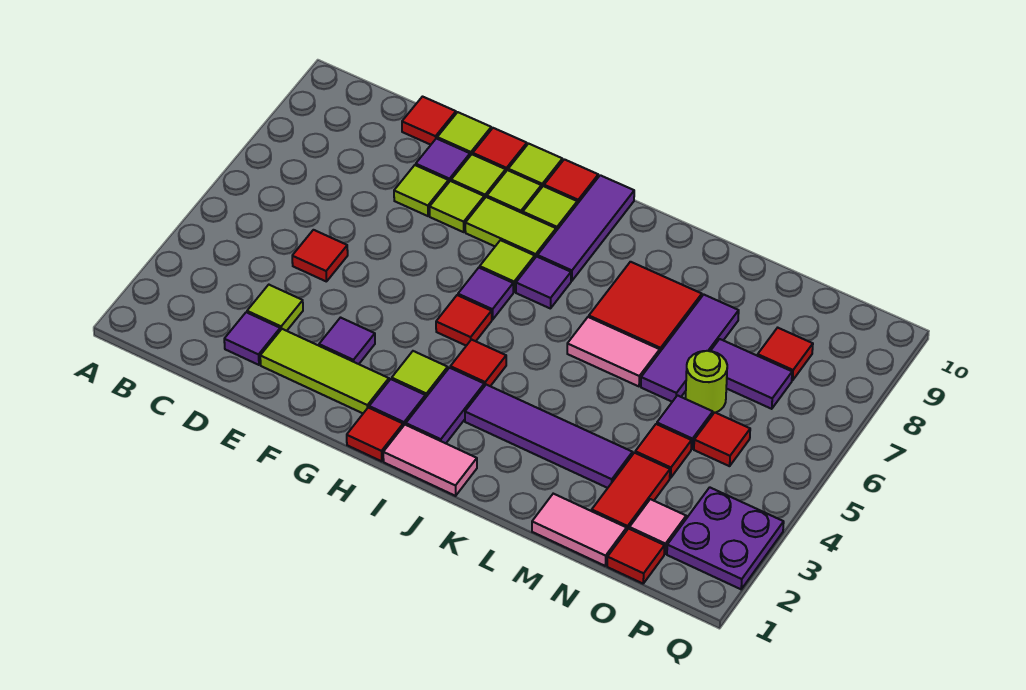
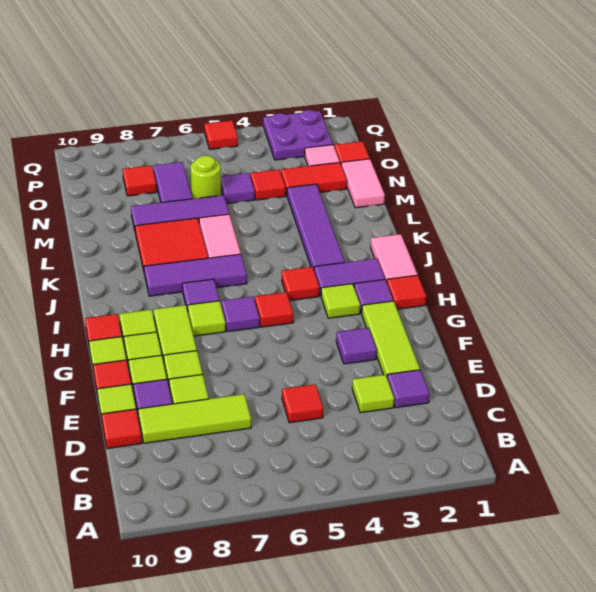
none -> lime tile D7:D9 level 1
purple tile I8:I10 level 1 -> purple tile J6:J8 level 1
red tile O5 level 1 -> red tile Q5 level 1

